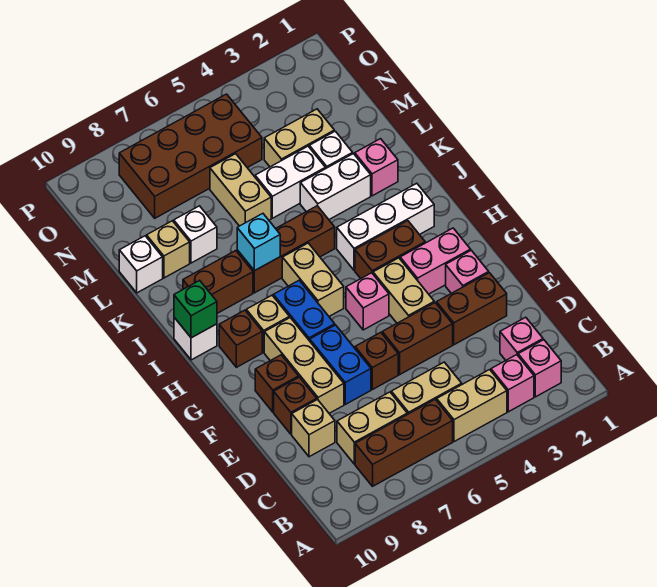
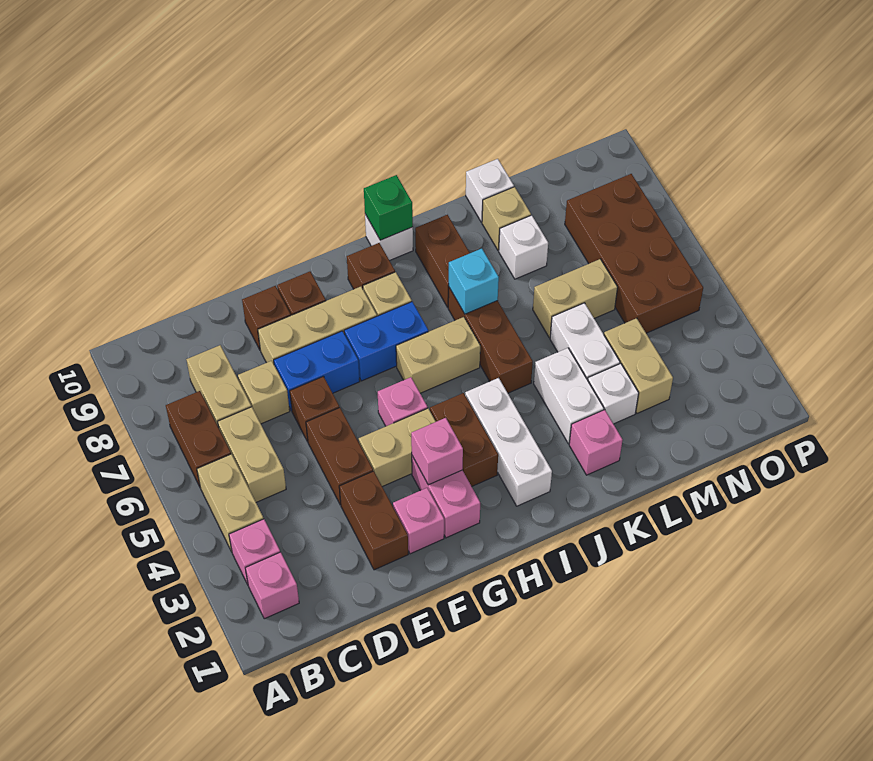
brown brick B6:B8 level 1 -> brown brick B6:B7 level 1
pink brick C2 level 1 -> pink brick G3 level 2
tan brick D9 level 1 -> tan brick D7 level 1

